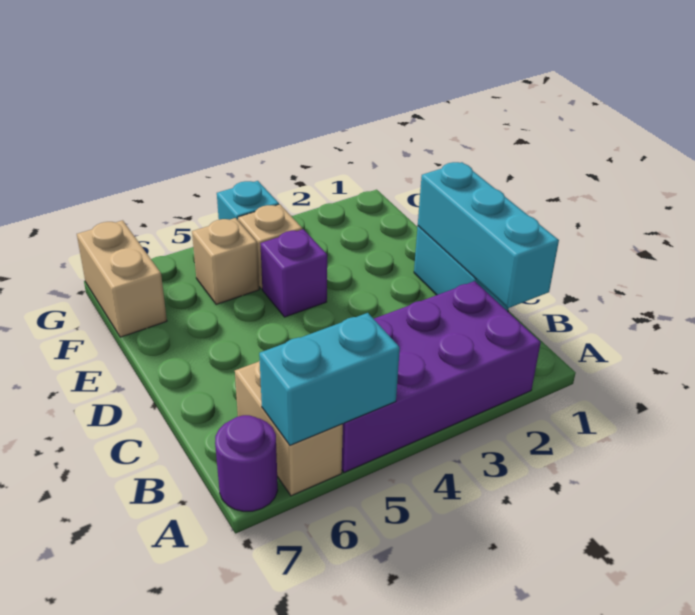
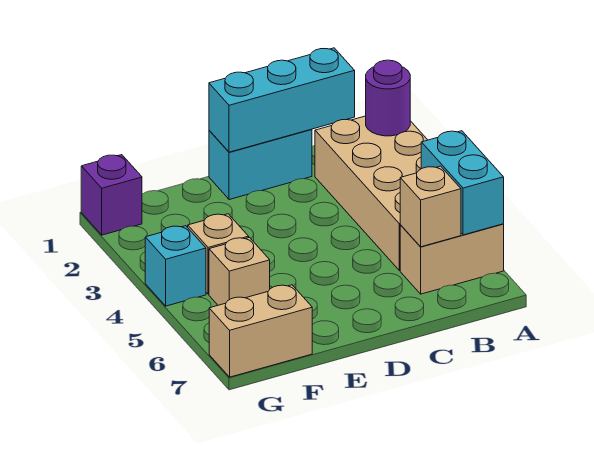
purple brick A2:B5 level 1 -> tan brick A2:B5 level 1
purple round brick A7 level 1 -> purple round brick A2 level 2
none -> tan brick B6 level 2
purple brick E4 level 1 -> purple brick G1 level 1

